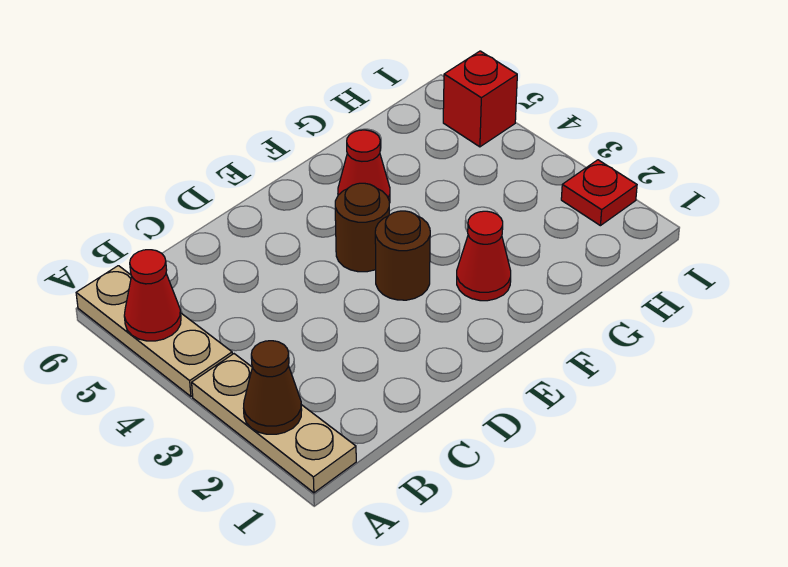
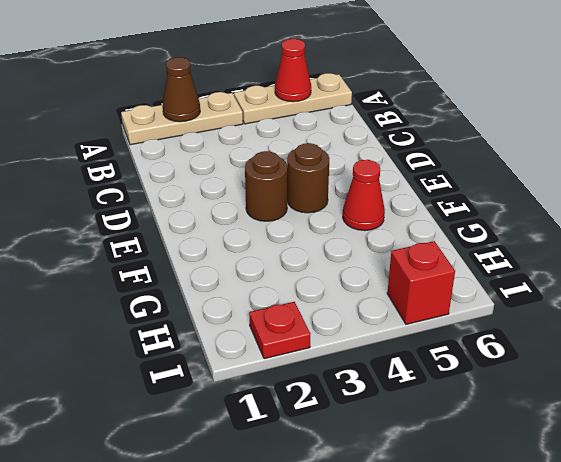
red cone F2 level 1 -> none

